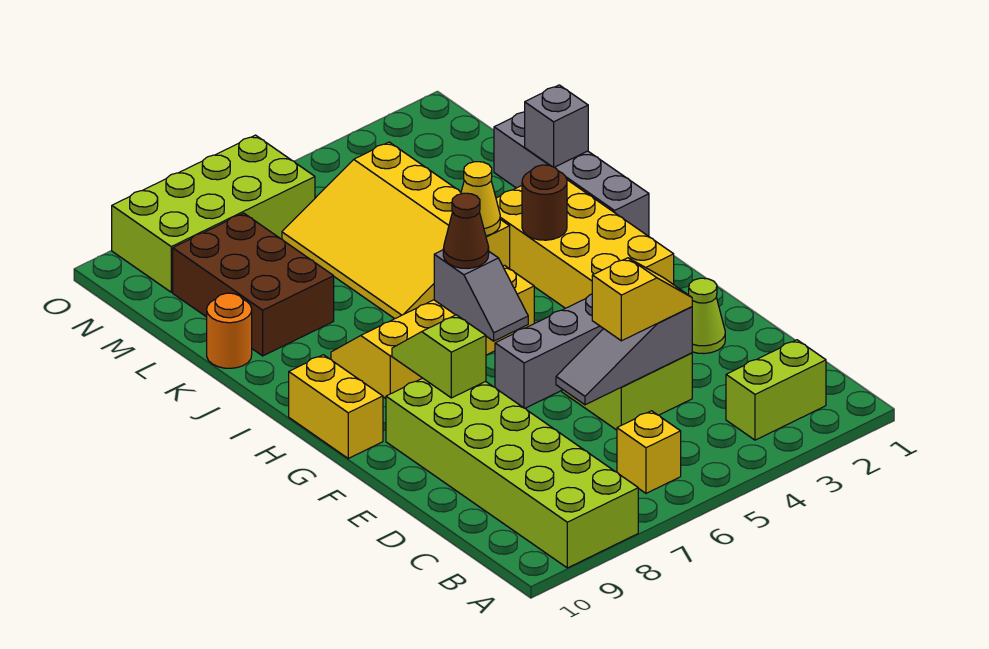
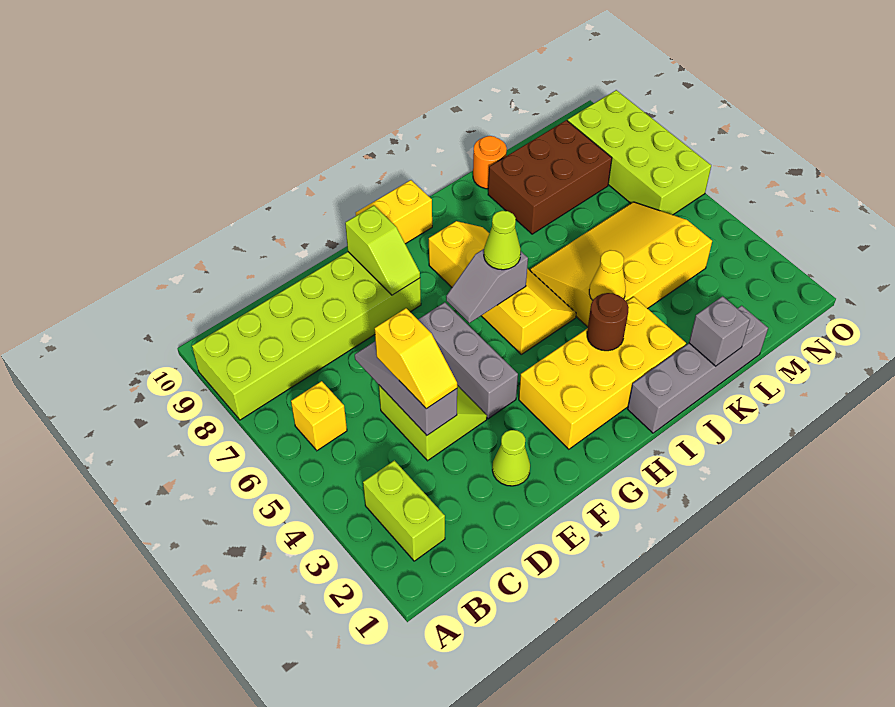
lime slope F8:G8 level 2 top F -> lime slope F8:F9 level 2 top 9
brown cone H6 level 3 -> lime cone H6 level 3

